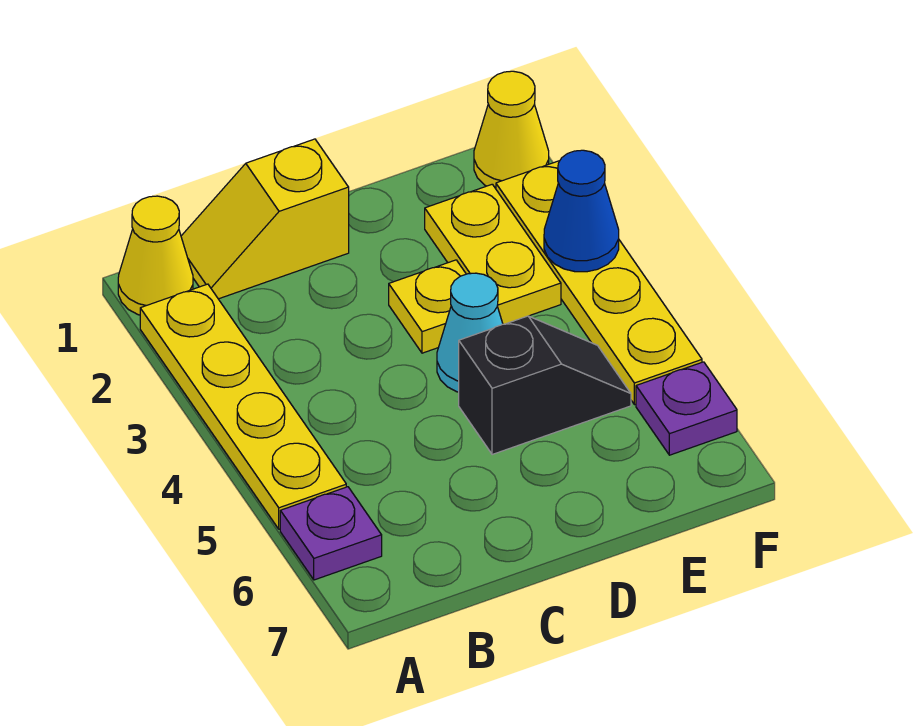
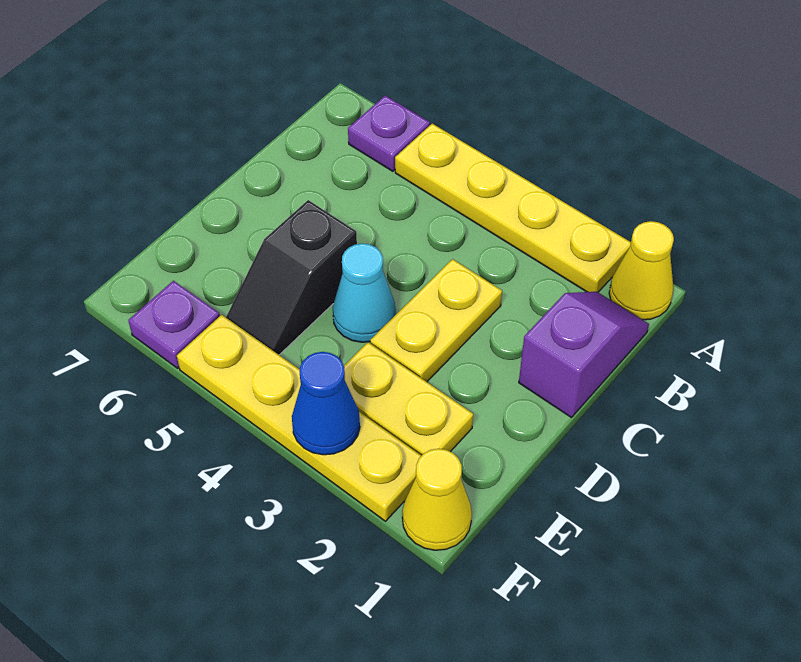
yellow slope B1:C1 level 1 top C -> purple slope B1:C1 level 1 top C
yellow plate D3 level 1 -> yellow plate C3:D3 level 1

